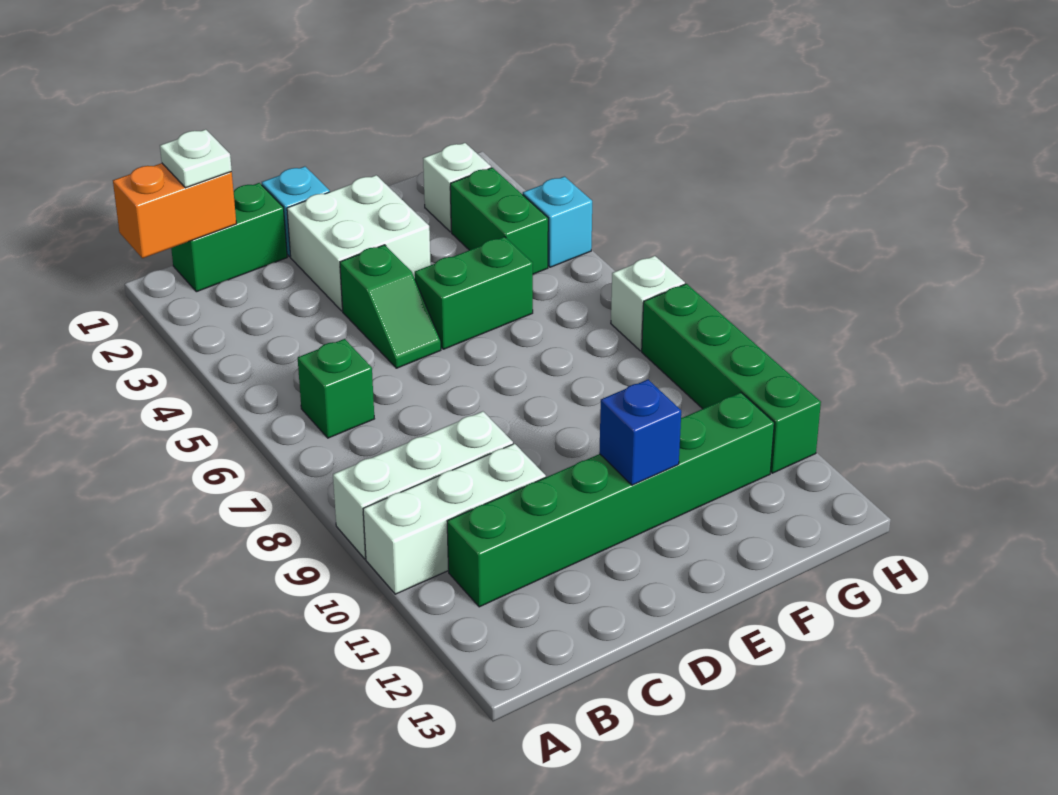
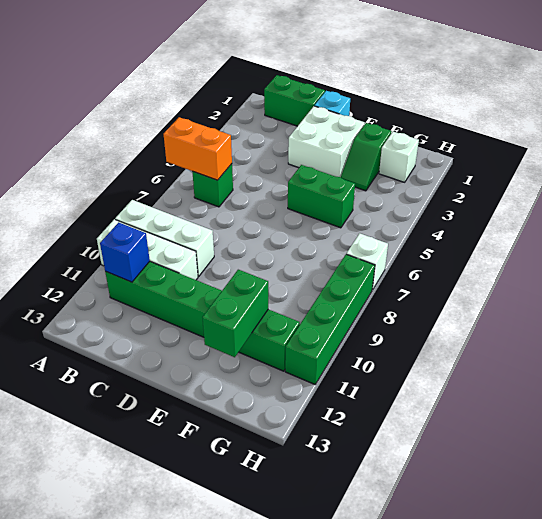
orange brick A1:B1 level 2 -> orange brick A6:B6 level 2
white plate B1 level 3 -> none
green slope D4:D5 level 1 top 4 -> green slope F2:F3 level 1 top 2
blue brick E11 level 2 -> blue brick B11 level 2
green brick G3:G4 level 1 -> green brick F11:F12 level 2
cyan brick H4 level 1 -> none

